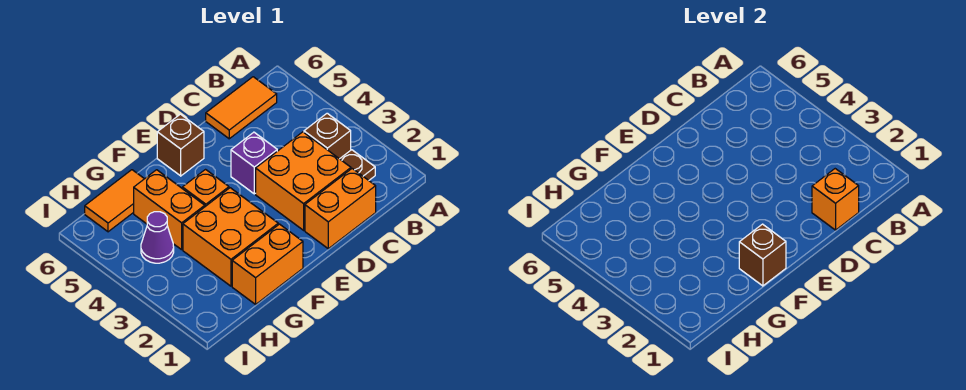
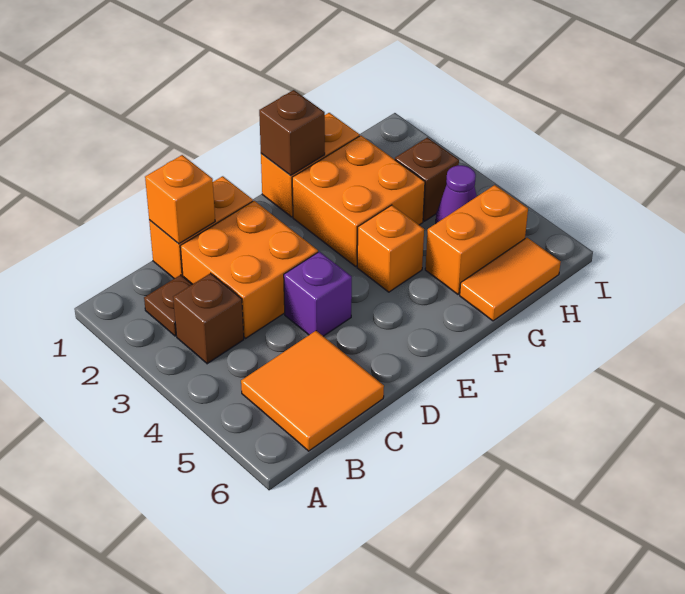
orange tile B6:C6 level 1 -> orange tile B5:C6 level 1
brown brick E6 level 1 -> brown brick H3 level 1
orange brick G4:G5 level 1 -> orange brick G5:H5 level 1

